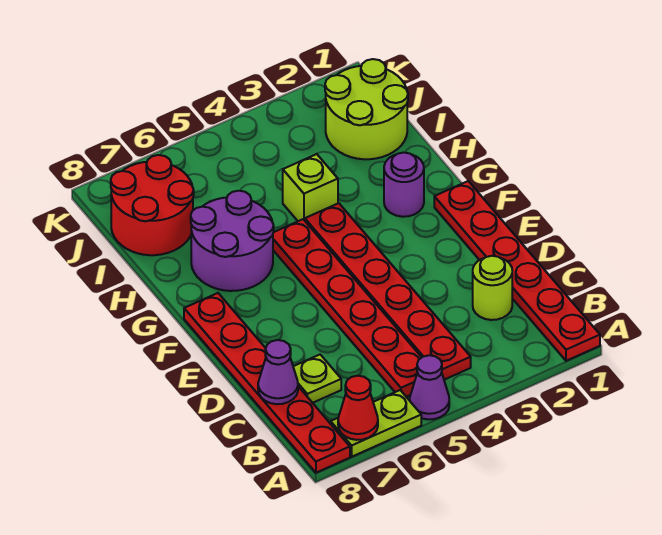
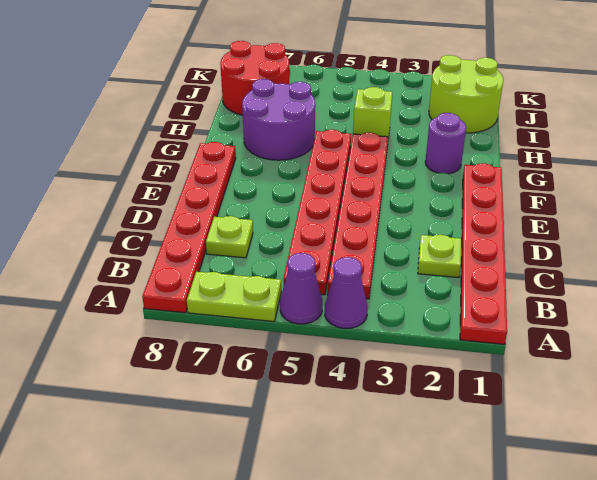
red cone A7 level 2 -> none
lime round brick C2 level 1 -> lime plate C2 level 1
purple cone C8 level 2 -> purple cone A4 level 1

